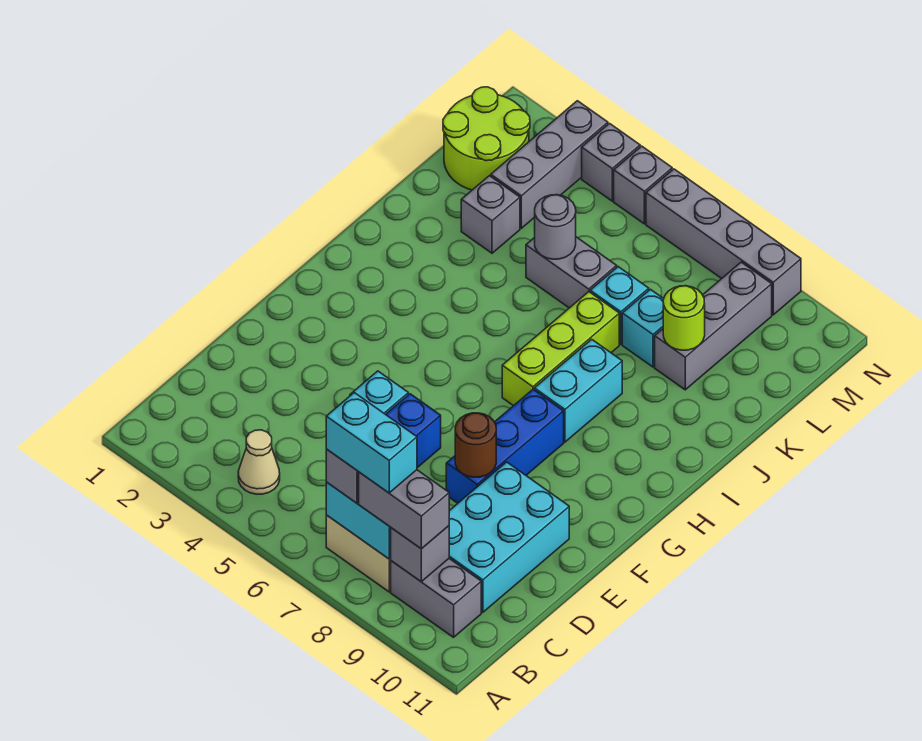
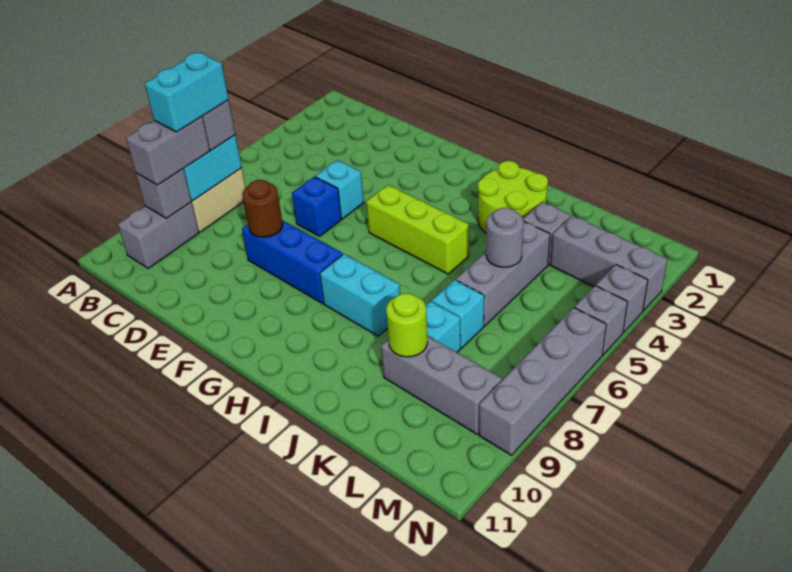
tan cone B4 level 1 -> none
cyan brick C9:E10 level 1 -> none
lime brick H7:J7 level 1 -> lime brick G5:I5 level 1
grey brick K5:K6 level 1 -> grey brick K4:K6 level 1
lime round brick L1:M2 level 1 -> lime round brick I2:J3 level 1

